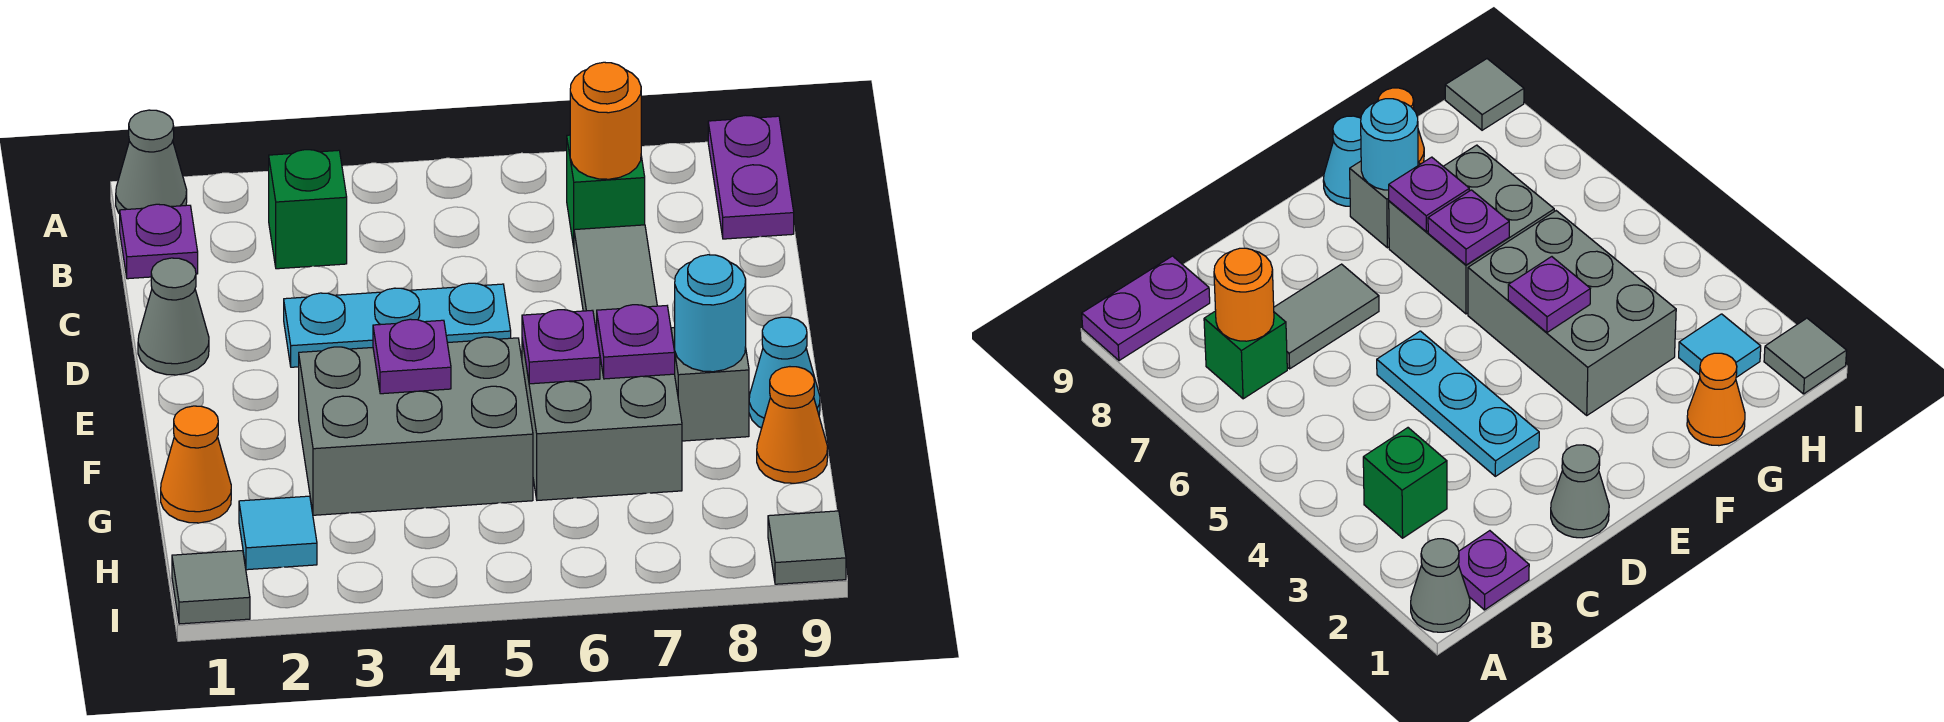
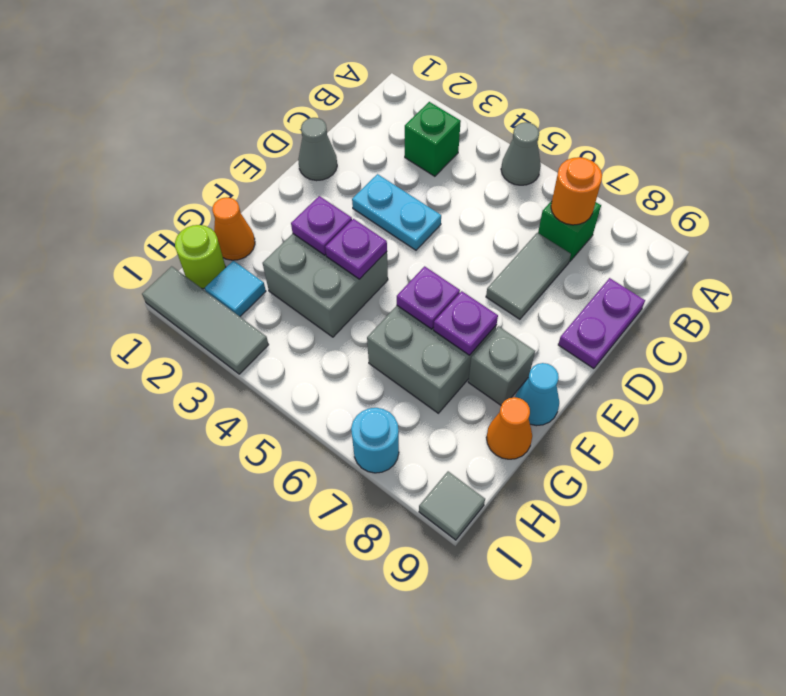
grey cone A1 level 1 -> grey cone A5 level 1
purple plate A9:B9 level 1 -> purple plate C9:D9 level 1
purple plate B1 level 1 -> purple plate F3 level 2
cyan plate D3:D5 level 1 -> cyan plate D3:D4 level 1
grey brick F3:G5 level 1 -> grey brick F3:G4 level 1
cyan round brick F8 level 2 -> cyan round brick I7 level 1
none -> lime round brick H1 level 1
grey tile I1 level 1 -> grey tile I1:I3 level 1

